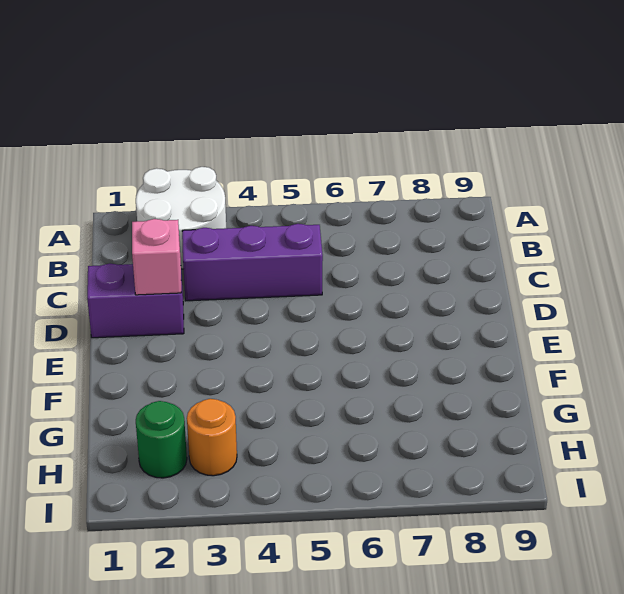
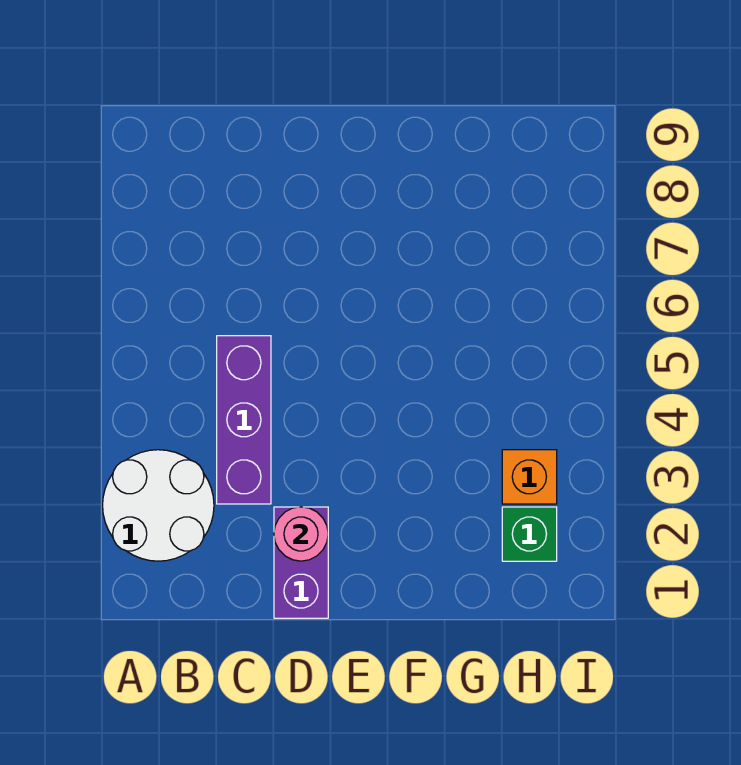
pink brick D2 level 2 -> pink round brick D2 level 2
green round brick H2 level 1 -> green brick H2 level 1
orange round brick H3 level 1 -> orange brick H3 level 1

